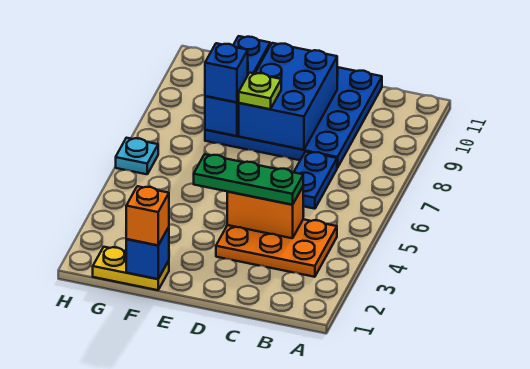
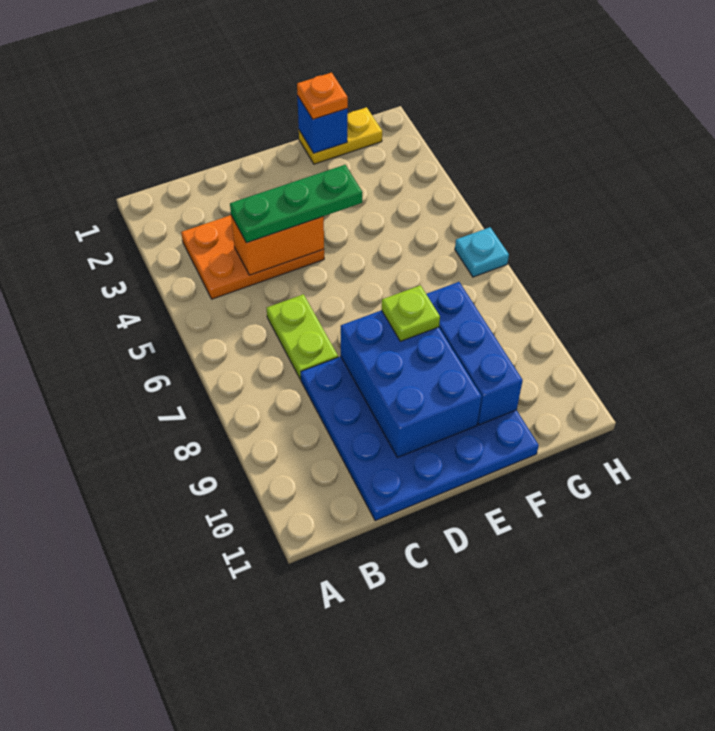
blue plate C6:C7 level 1 -> lime plate C6:C7 level 1
orange brick F1 level 3 -> orange plate F1 level 3
blue brick F8 level 3 -> none

